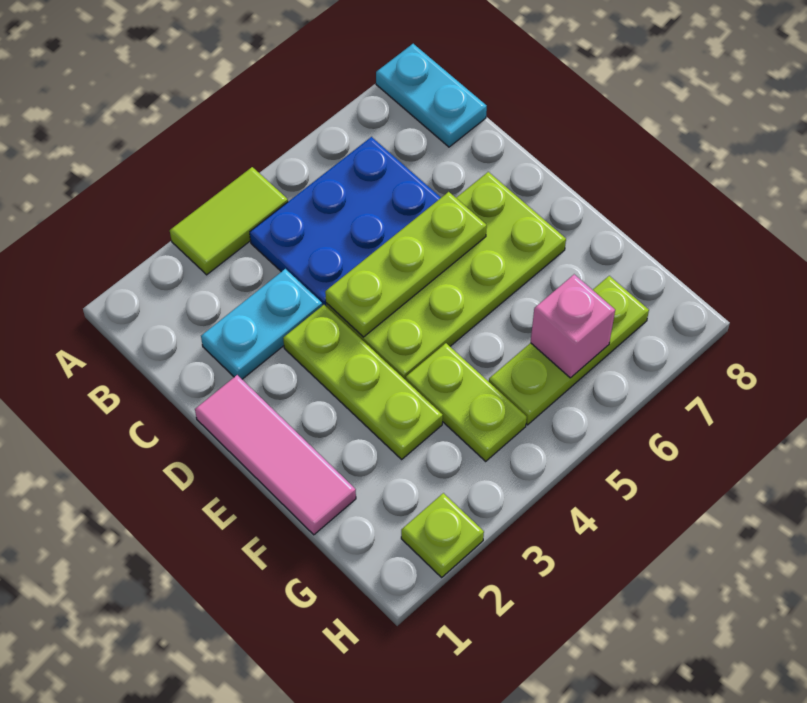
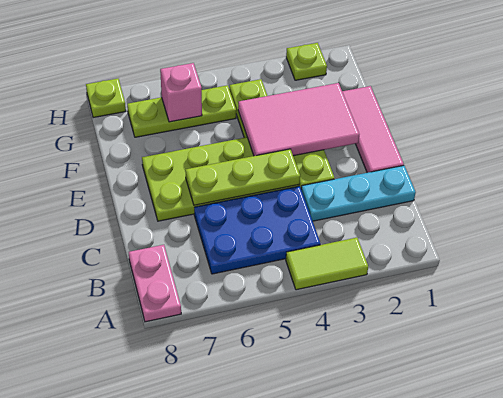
cyan plate A8:B8 level 1 -> pink plate A8:B8 level 1
cyan plate C2:C3 level 1 -> cyan plate C1:C3 level 1
none -> pink tile E2:F4 level 2
none -> lime plate H8 level 1

